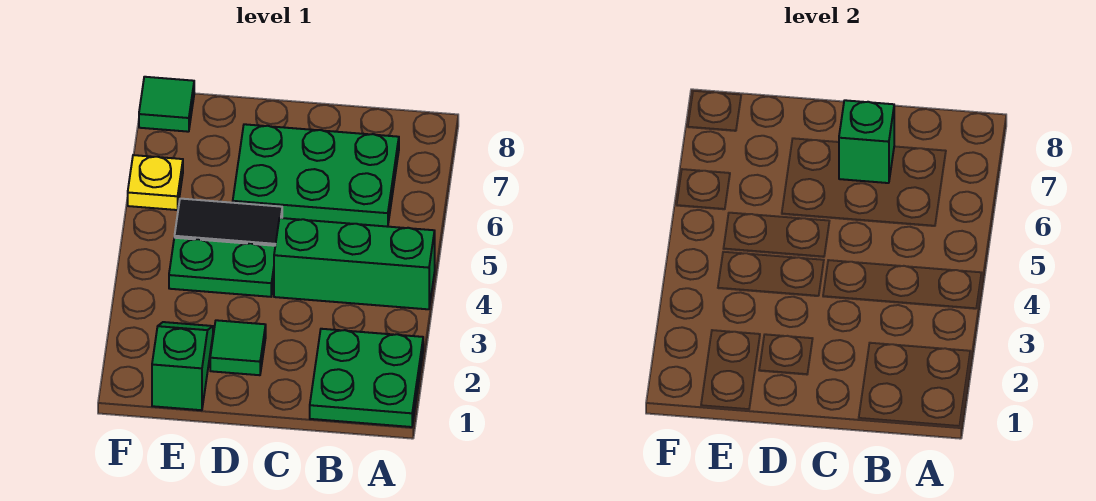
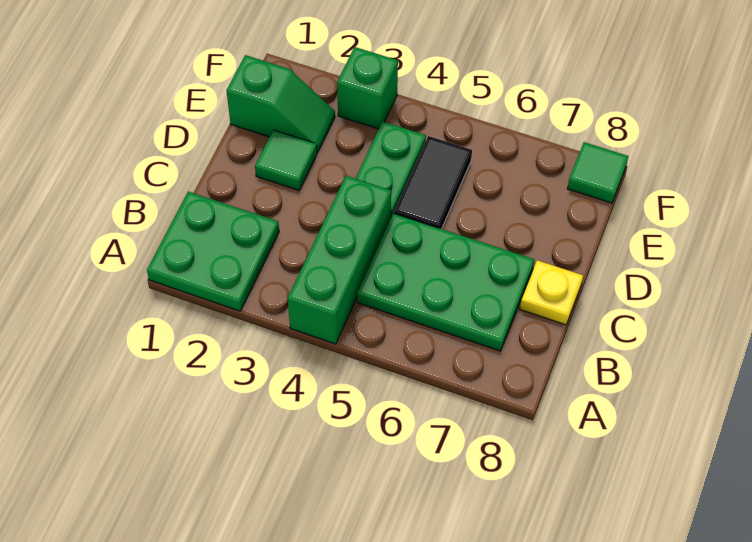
green plate B6:D7 level 1 -> green plate B5:C7 level 1
green brick C7 level 2 -> green brick F3 level 1
yellow plate F6 level 1 -> yellow plate C8 level 1

